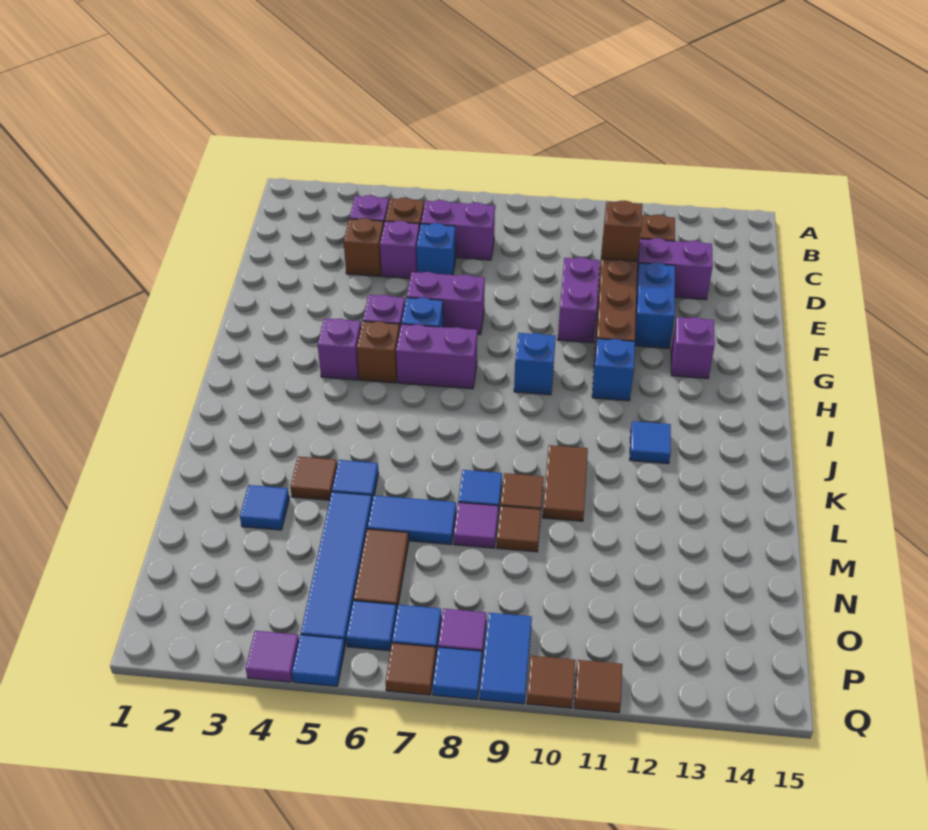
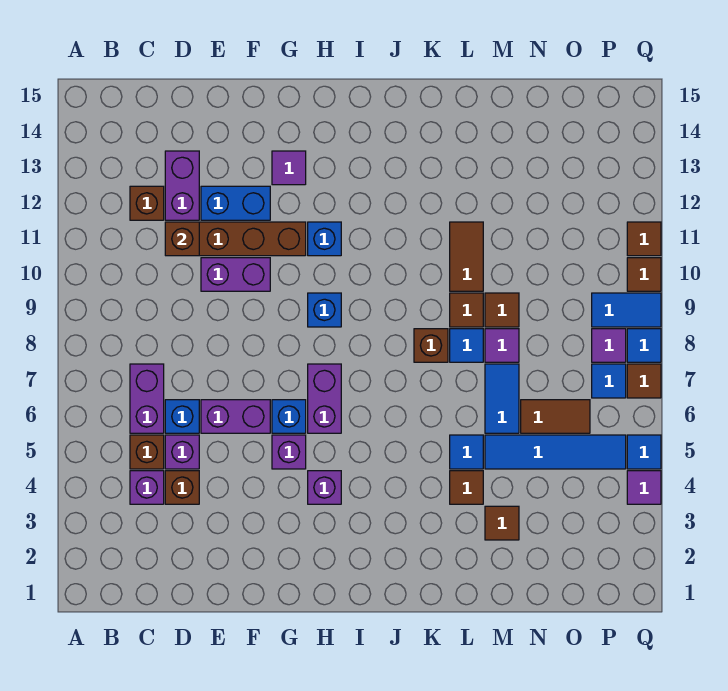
purple brick F6:F7 level 1 -> purple brick E6:F6 level 1
purple brick G13 level 1 -> purple tile G13 level 1
brown brick H5 level 1 -> brown brick K8 level 1
blue tile J12 level 1 -> none
brown tile K10:L10 level 1 -> brown tile L10:L11 level 1
blue tile M3 level 1 -> brown tile M3 level 1
blue tile P6 level 1 -> none

